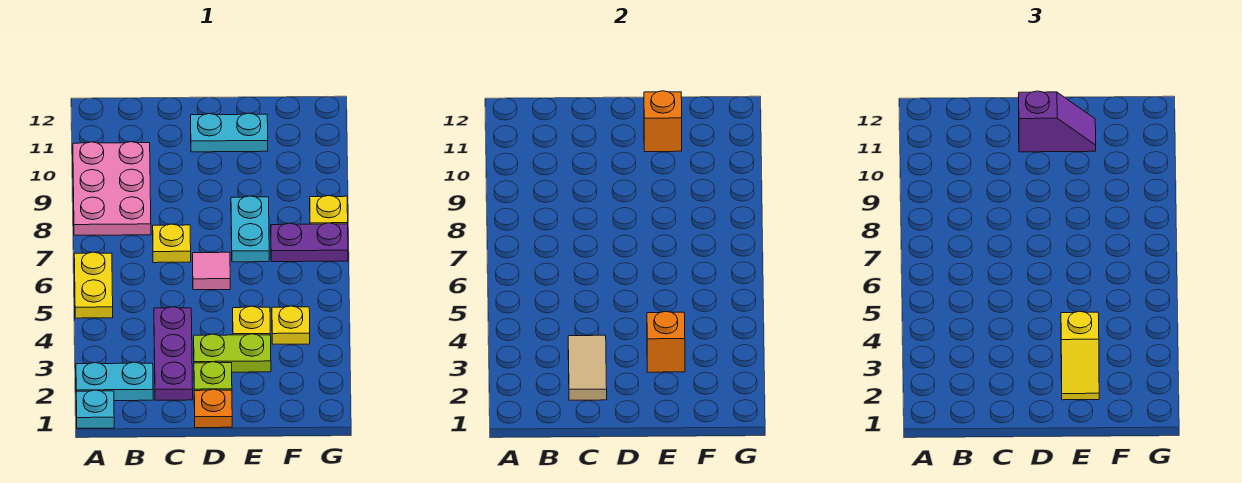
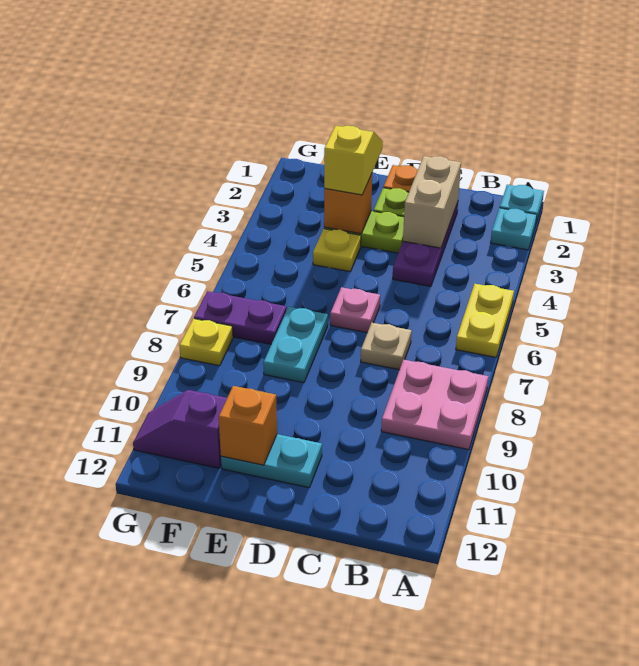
cyan plate A2:B2 level 1 -> cyan plate A2 level 1
pink plate A8:B10 level 1 -> pink plate A8:B9 level 1
tan tile C2:C3 level 2 -> tan brick C2:C3 level 2
yellow plate C7 level 1 -> tan plate C7 level 1
pink tile D6 level 1 -> pink plate D6 level 1
purple slope D11:E11 level 3 top D -> purple slope F11:G11 level 1 top F
yellow plate F4 level 1 -> none

